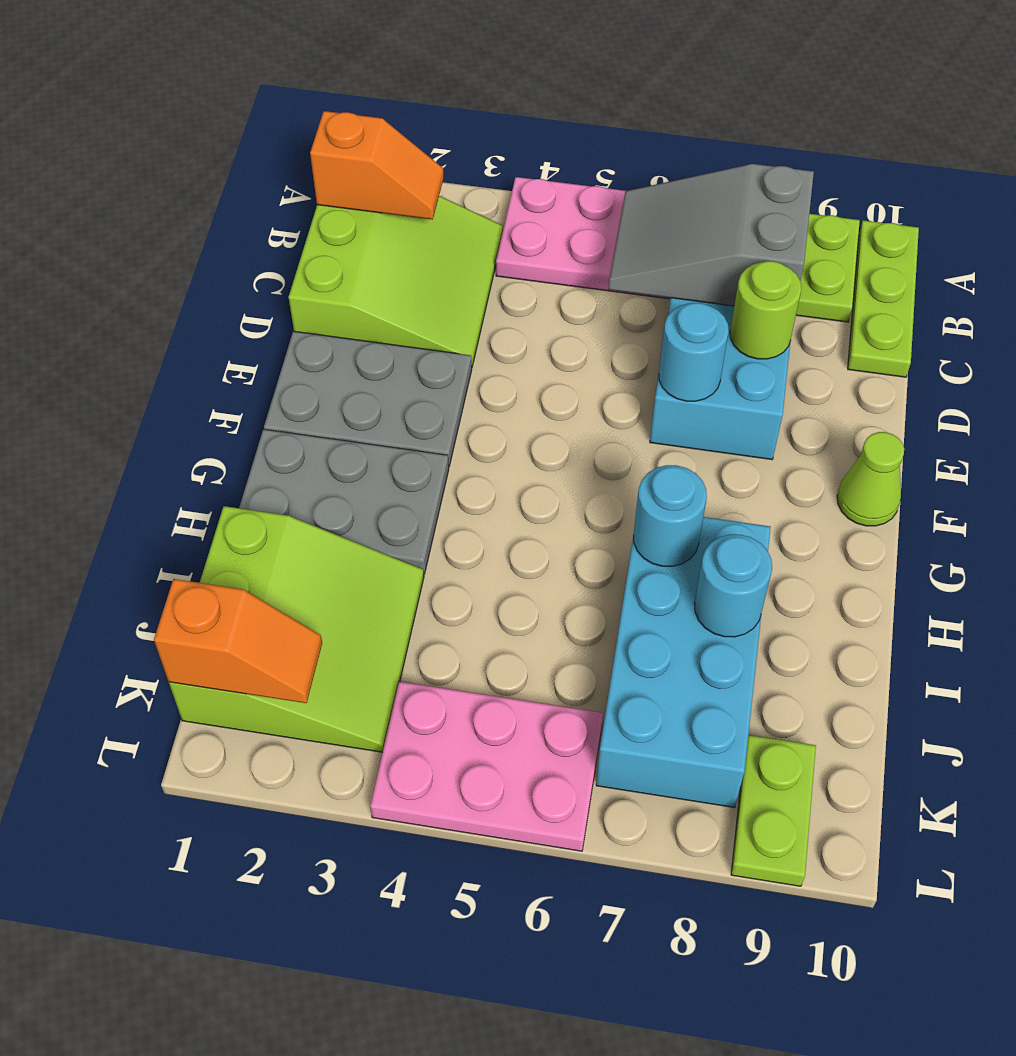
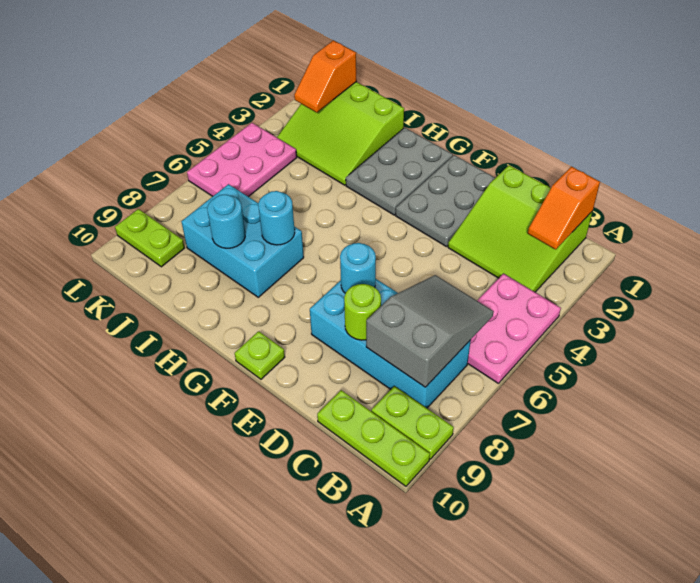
lime cone F10 level 1 -> lime plate F10 level 1
cyan brick H7:K8 level 1 -> cyan brick H7:J8 level 1

